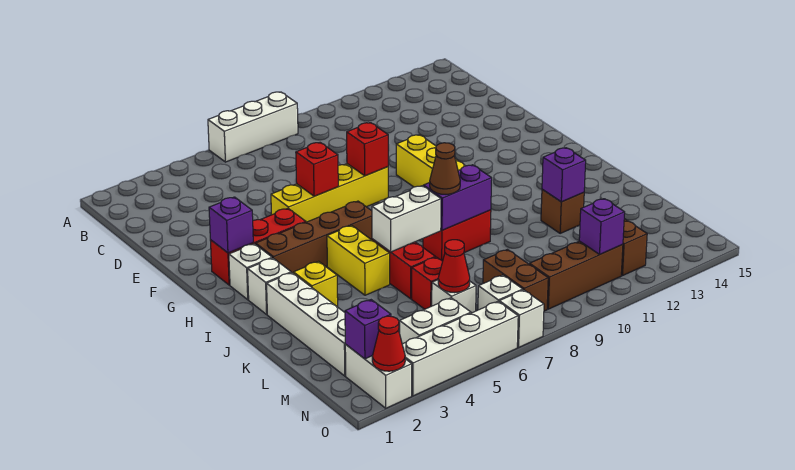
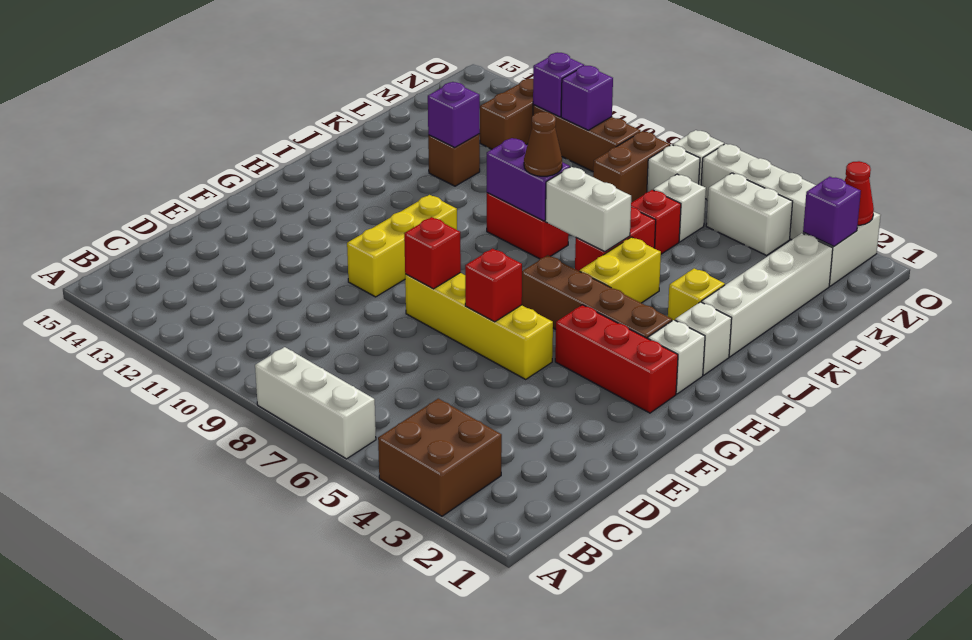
none -> brown brick A3:B4 level 1
purple brick G2 level 2 -> purple brick N10 level 2
red cone M6 level 2 -> none

